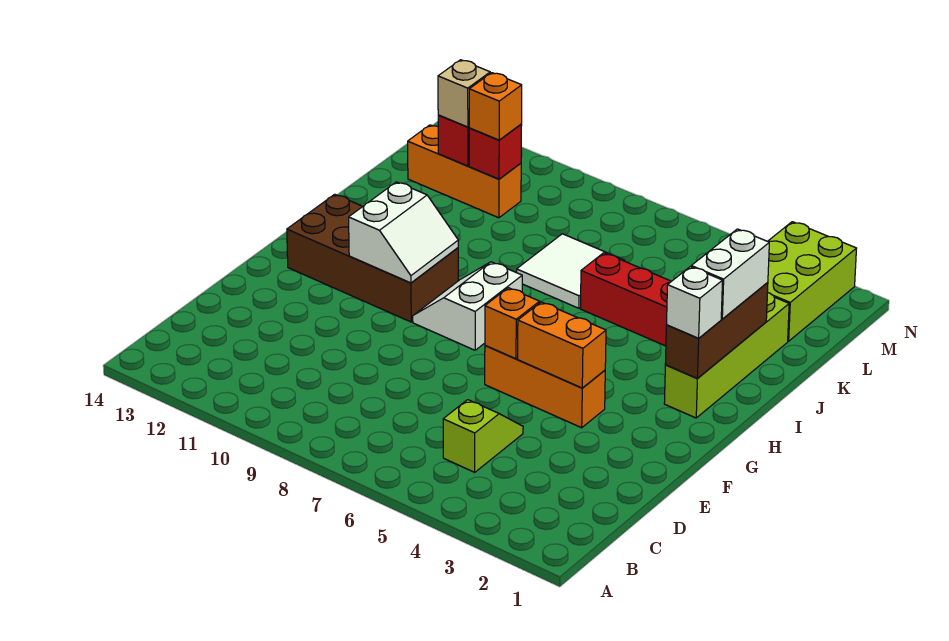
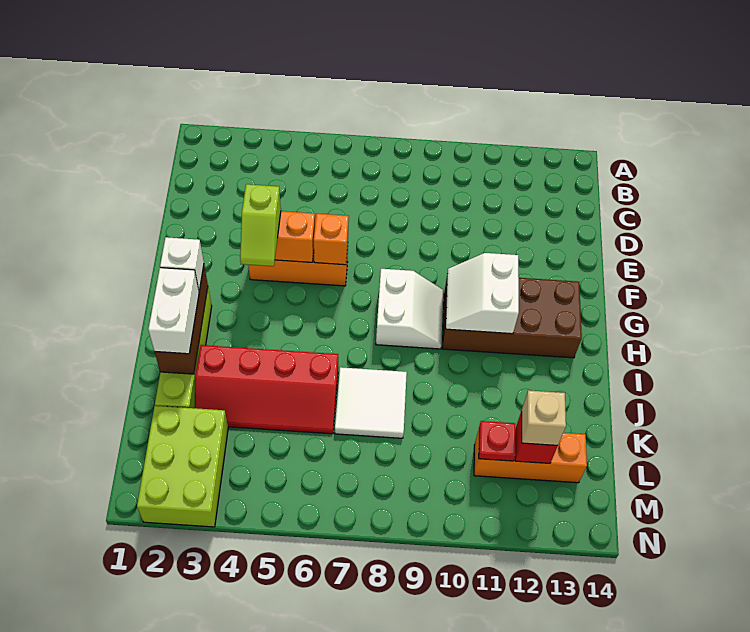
lime slope C5:D5 level 1 top C -> lime slope F4:G4 level 3 top F
red brick L11 level 2 -> red plate L11 level 2
orange brick L11 level 3 -> none

